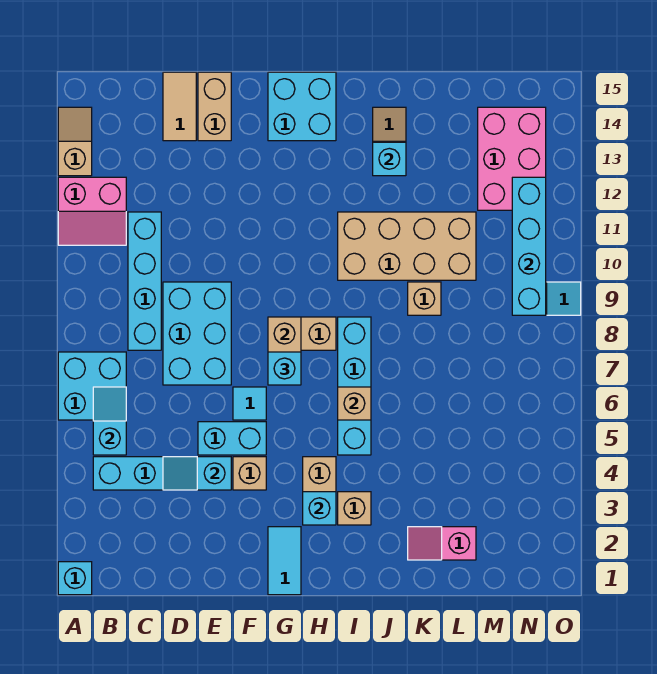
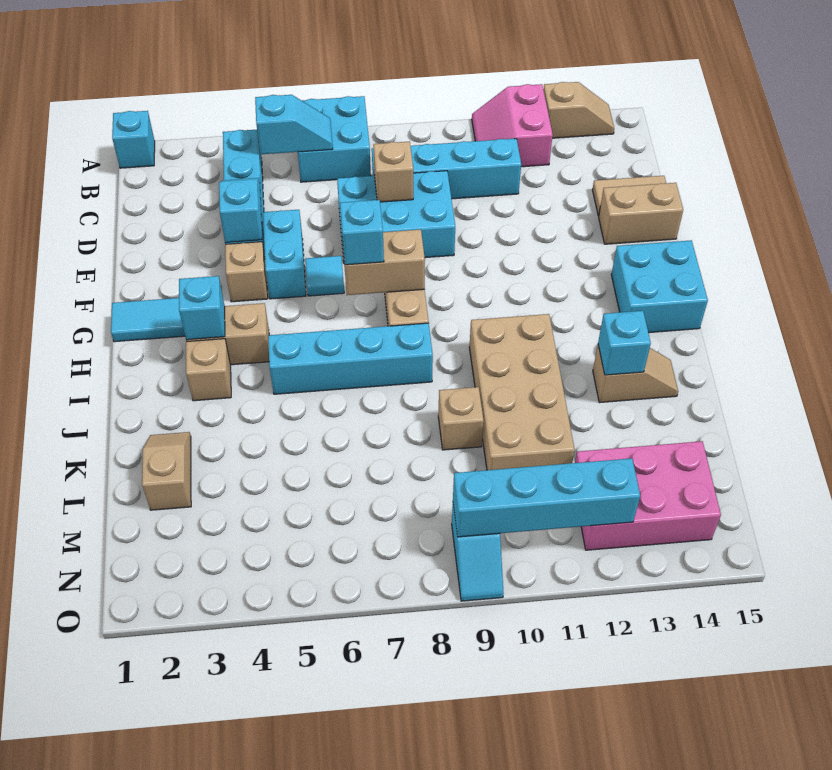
tan brick I6 level 2 -> tan brick D8 level 2
pink slope K2:L2 level 1 top L -> tan slope K2:L2 level 1 top L

